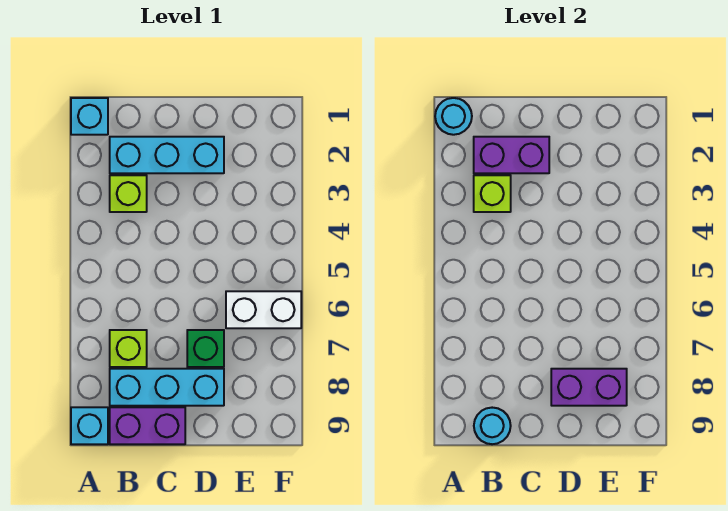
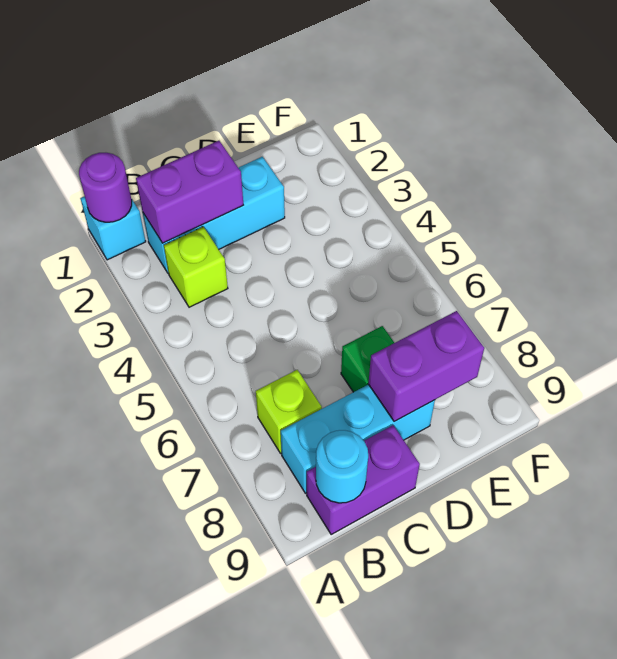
cyan round brick A1 level 2 -> purple round brick A1 level 2
cyan brick A9 level 1 -> none
lime brick B3 level 2 -> none
white brick E6:F6 level 1 -> none

